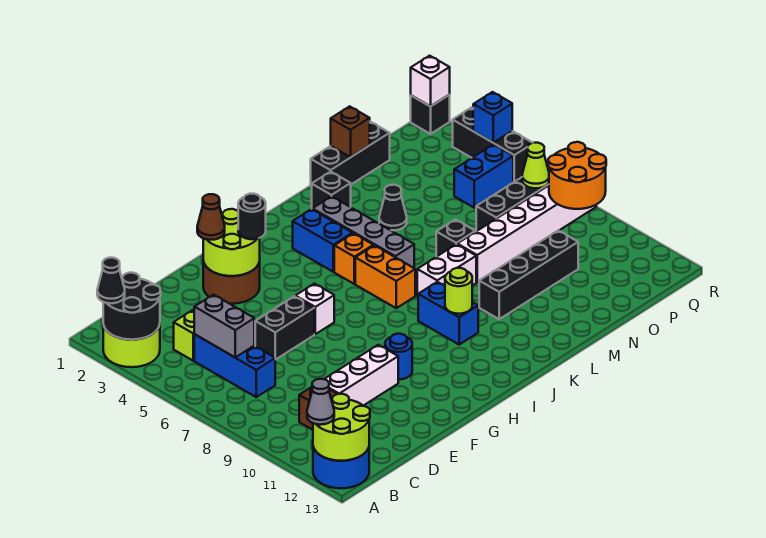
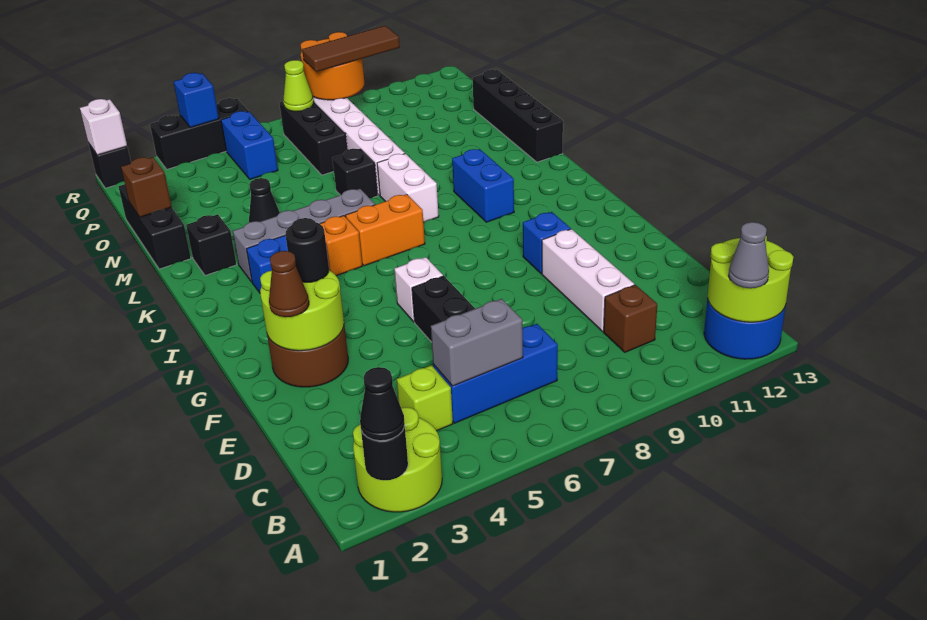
black round brick A2:B3 level 2 -> black round brick A2 level 2
blue round brick G10 level 1 -> blue brick G10 level 1
blue brick J9:J10 level 1 -> blue brick J10:K10 level 1
lime round brick J10 level 2 -> none
black brick L10:O10 level 1 -> black brick L13:O13 level 1
none -> brown tile Q8:Q10 level 3

